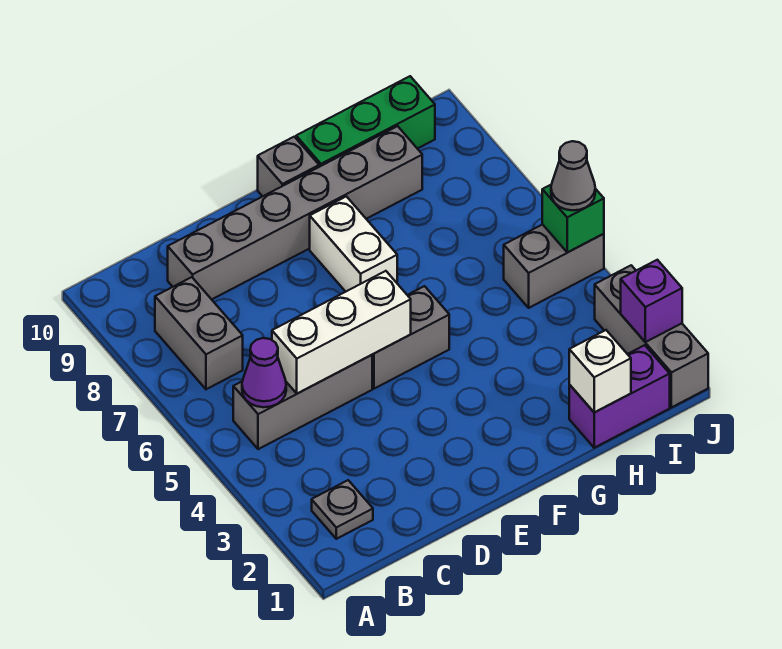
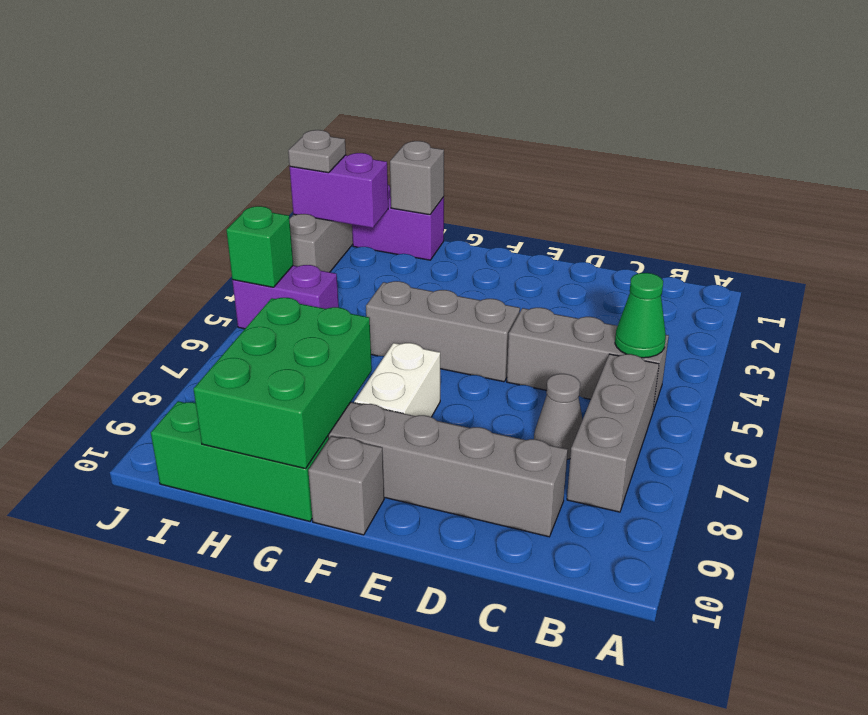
grey plate B2 level 1 -> grey plate J2 level 3
purple cone B5 level 2 -> green cone B5 level 2
grey brick B7:B8 level 1 -> grey brick B6:B8 level 1
white brick C5:E5 level 2 -> none
grey brick E5:F5 level 1 -> grey brick E5:G5 level 1
none -> green brick G8:H10 level 2
white brick H1 level 2 -> grey brick H1 level 2
grey brick I5:J5 level 1 -> purple brick I5:J5 level 1
purple brick J2 level 2 -> purple brick I2:J2 level 2
grey cone J5 level 3 -> grey cone C7 level 1

